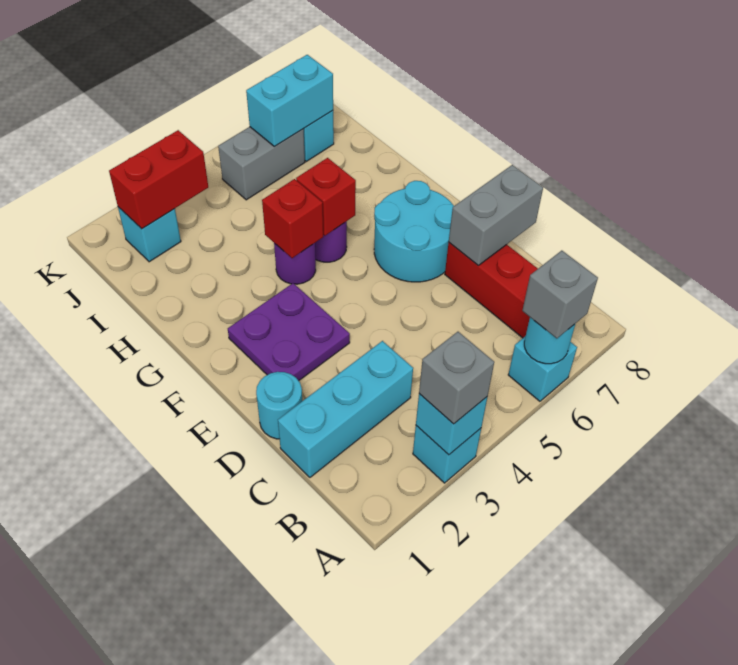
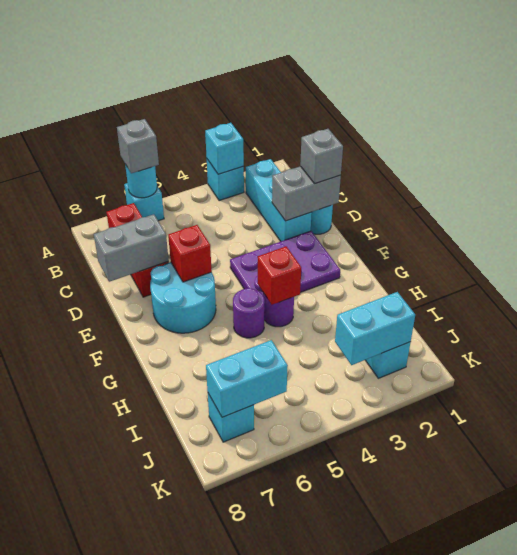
grey brick A3 level 3 -> grey brick D1 level 3
cyan brick C1:C3 level 1 -> cyan brick B2:D2 level 1
purple plate E2:F3 level 1 -> purple plate E2:F4 level 1
red brick G5 level 2 -> red brick E6 level 2
red brick J2:J3 level 2 -> cyan brick J2:J3 level 2
grey brick J5:J6 level 1 -> grey brick D1:D2 level 2

